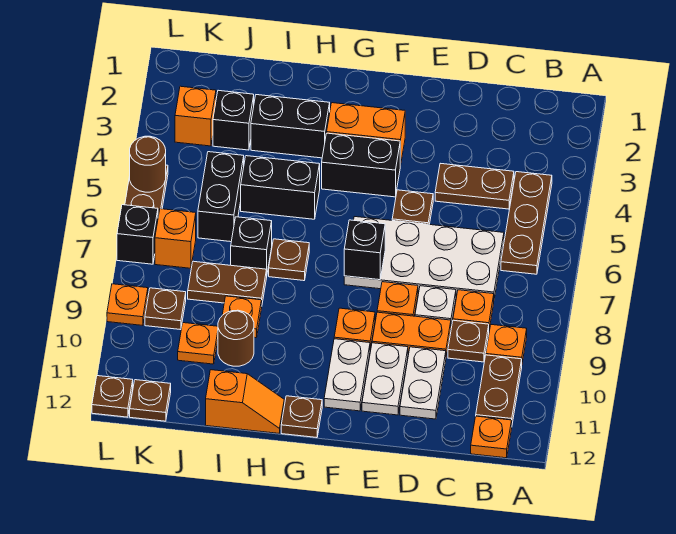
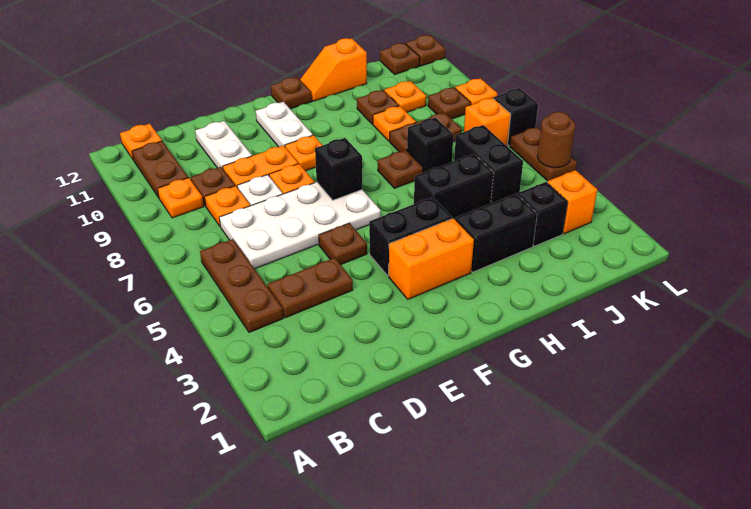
white plate E10:E11 level 1 -> none
brown round brick I10 level 1 -> brown plate I10 level 1

